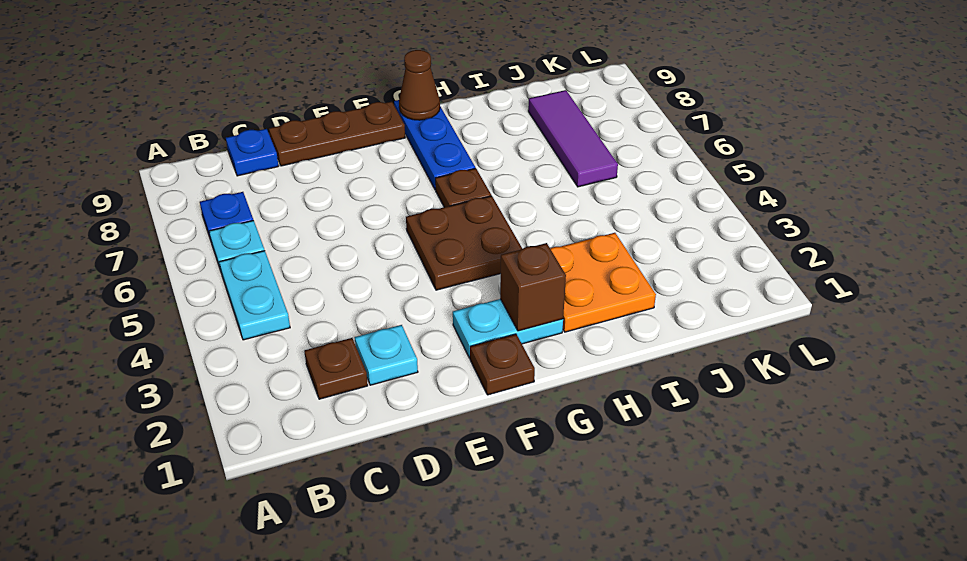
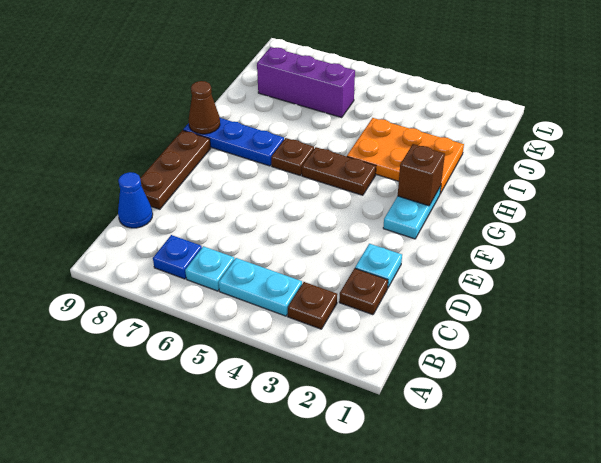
blue plate C9 level 1 -> blue cone C9 level 1
brown plate F1 level 1 -> brown plate B3 level 1
brown plate F4:G5 level 1 -> brown plate G4:G5 level 1
orange plate H2:I3 level 1 -> orange plate H2:I4 level 1
purple tile J6:J8 level 1 -> purple brick J6:J8 level 1

